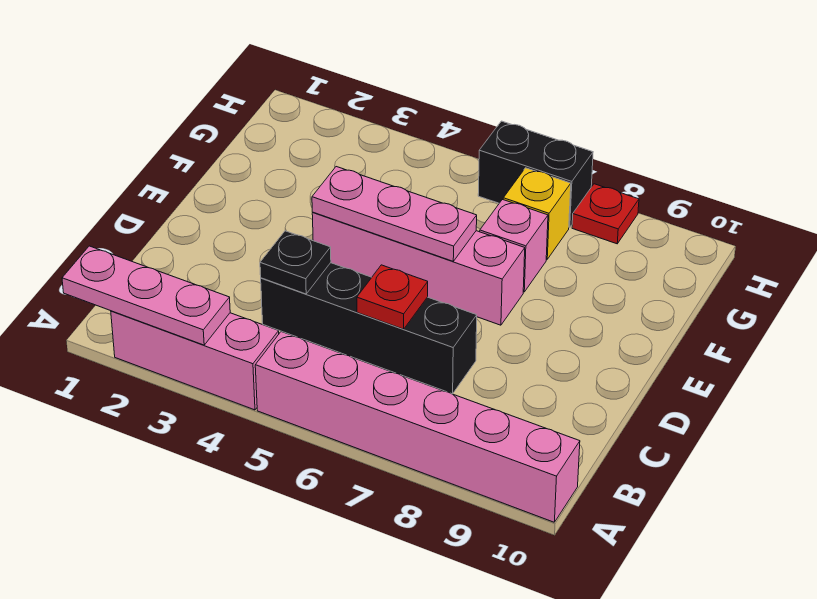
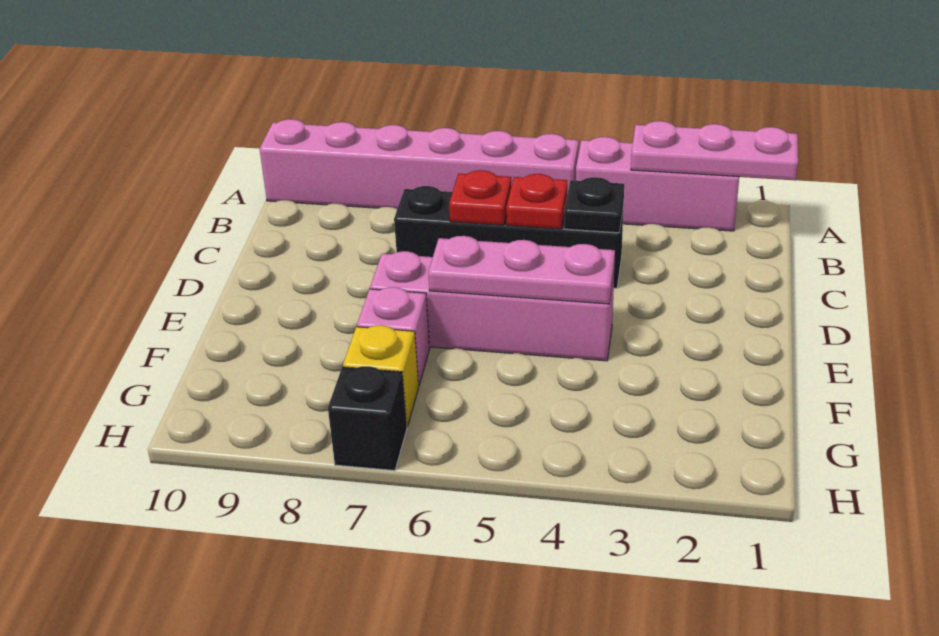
black brick H6:H7 level 1 -> black brick H7 level 1
red plate H8 level 1 -> red plate C5 level 2

